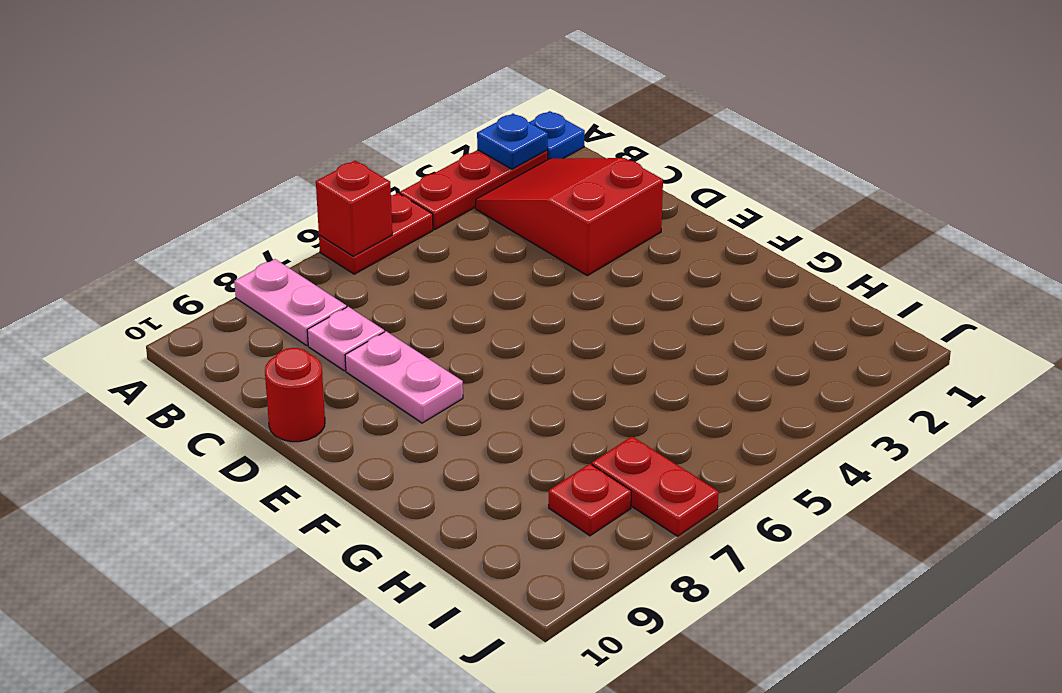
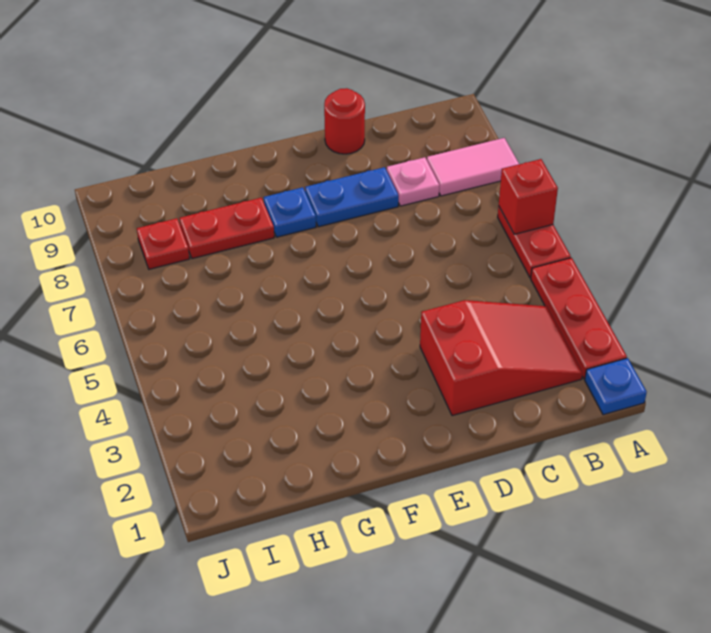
blue plate A2 level 2 -> blue plate F8 level 1
pink plate A8:B8 level 1 -> pink tile A8:B8 level 1
pink plate D8:E8 level 1 -> blue plate D8:E8 level 1
red plate I7:J7 level 1 -> red plate G8:H8 level 1

